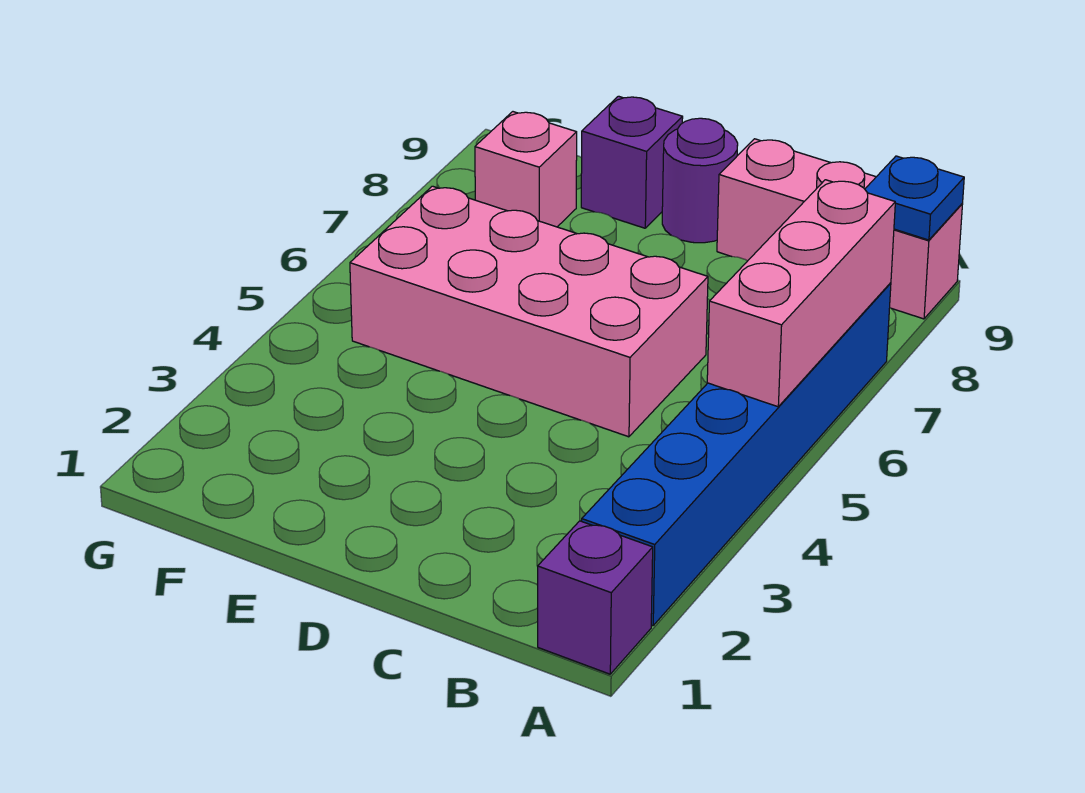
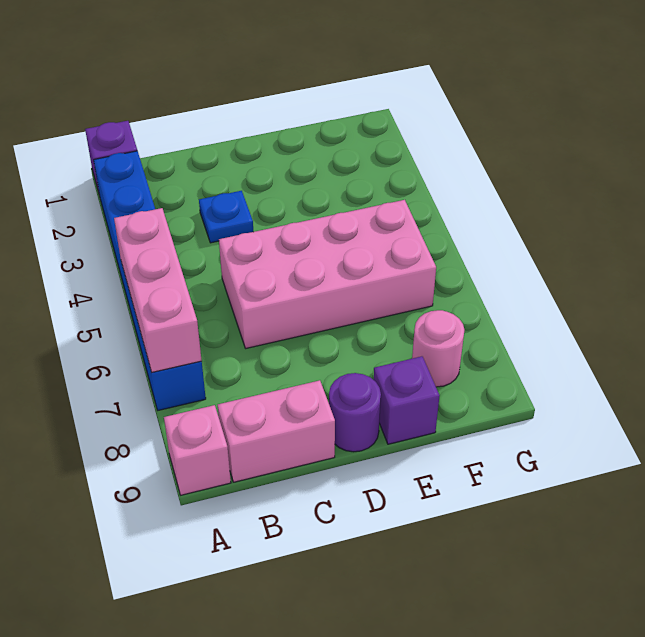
blue plate A9 level 2 -> blue plate C3 level 1
pink brick F8 level 1 -> pink round brick F8 level 1

